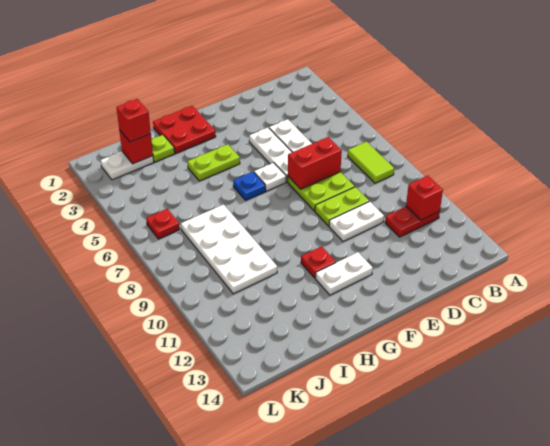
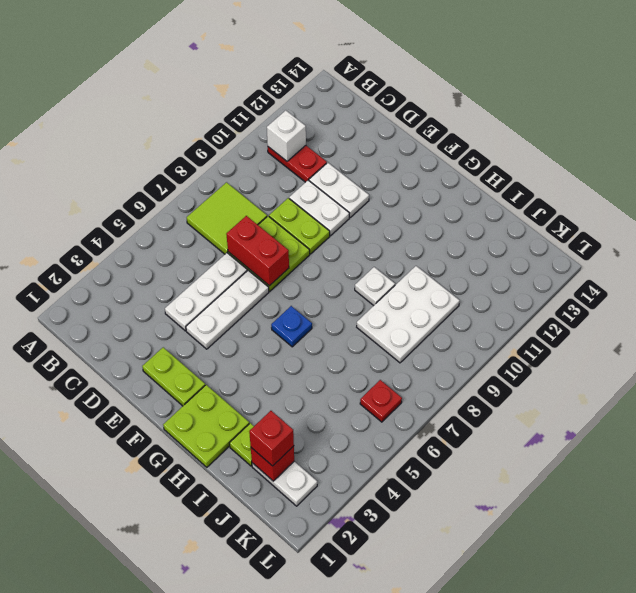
lime tile B7:B8 level 1 -> lime tile B7:C8 level 1
red brick B11 level 2 -> white brick B11 level 2
white plate F6 level 1 -> white plate H9 level 1
white plate F12:G12 level 1 -> white plate D11:E11 level 1
red plate G1:H2 level 1 -> lime plate G1:H2 level 1
lime plate G4:H4 level 1 -> lime plate E2:F2 level 1
red plate G11 level 1 -> none
white plate I7:J10 level 1 -> white plate I8:J10 level 1

